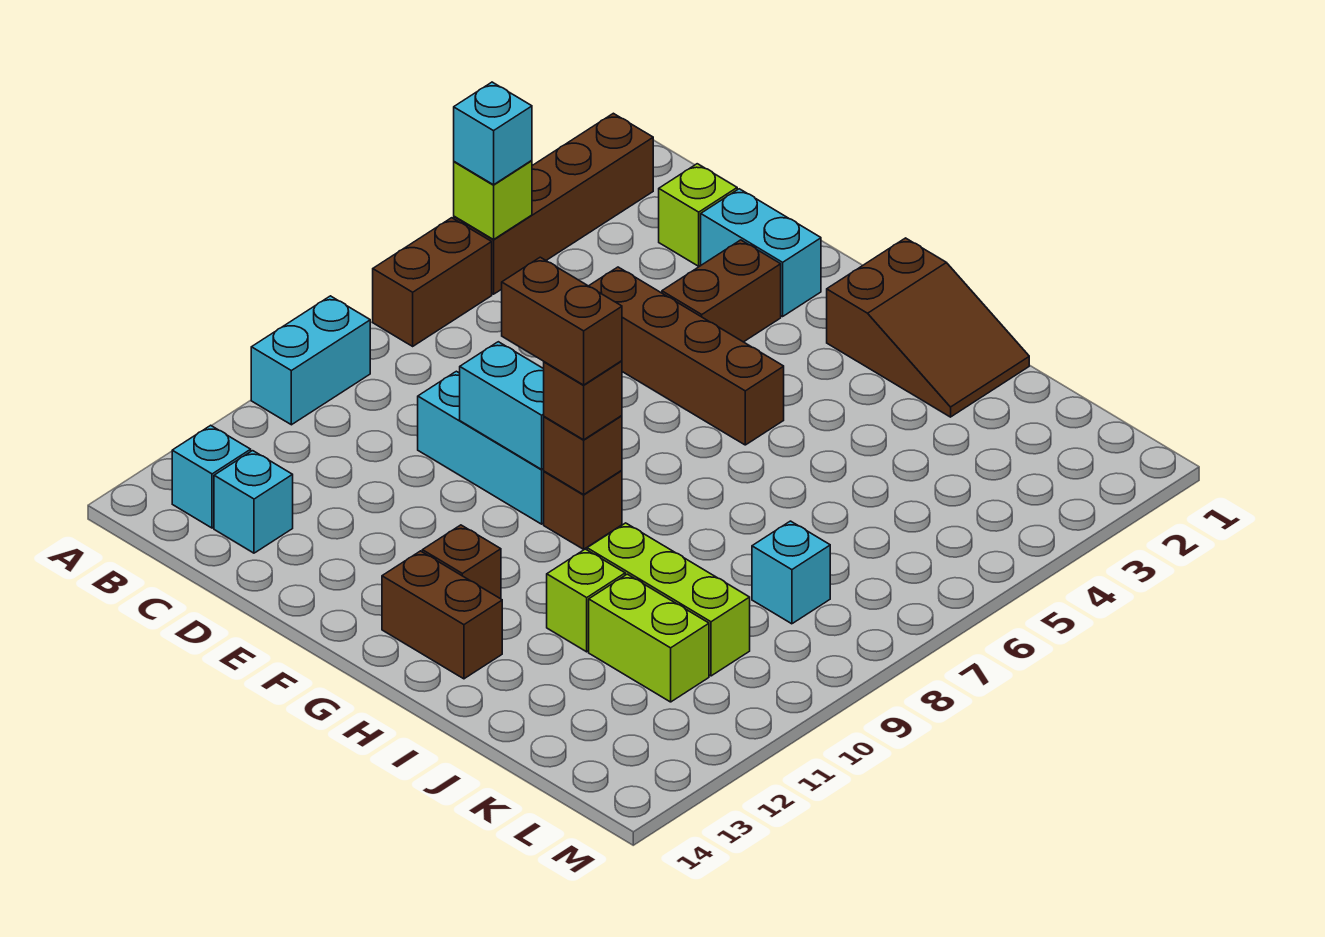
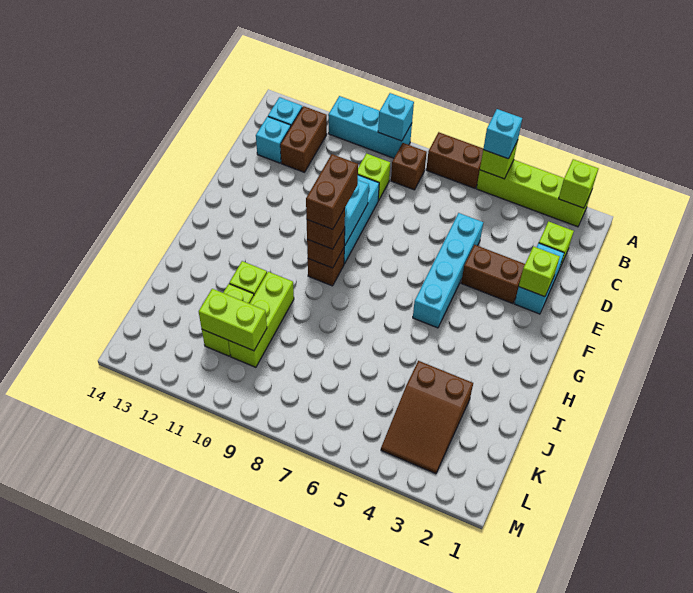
brown brick A2:A5 level 1 -> lime brick A2:A5 level 1
none -> lime brick A2 level 2
cyan brick A9:A10 level 1 -> cyan brick A9:A11 level 1
none -> lime brick C9 level 1
brown brick D5:G5 level 1 -> cyan brick D5:G5 level 1
none -> lime brick E2 level 2
brown slope G1:I2 level 1 top G -> brown slope J3:L4 level 1 top J
brown brick G12 level 1 -> brown brick B8 level 1
brown brick G13:H13 level 1 -> brown brick B12:C12 level 1
cyan brick K8 level 1 -> cyan brick A9 level 2
none -> lime brick K10:K11 level 2

